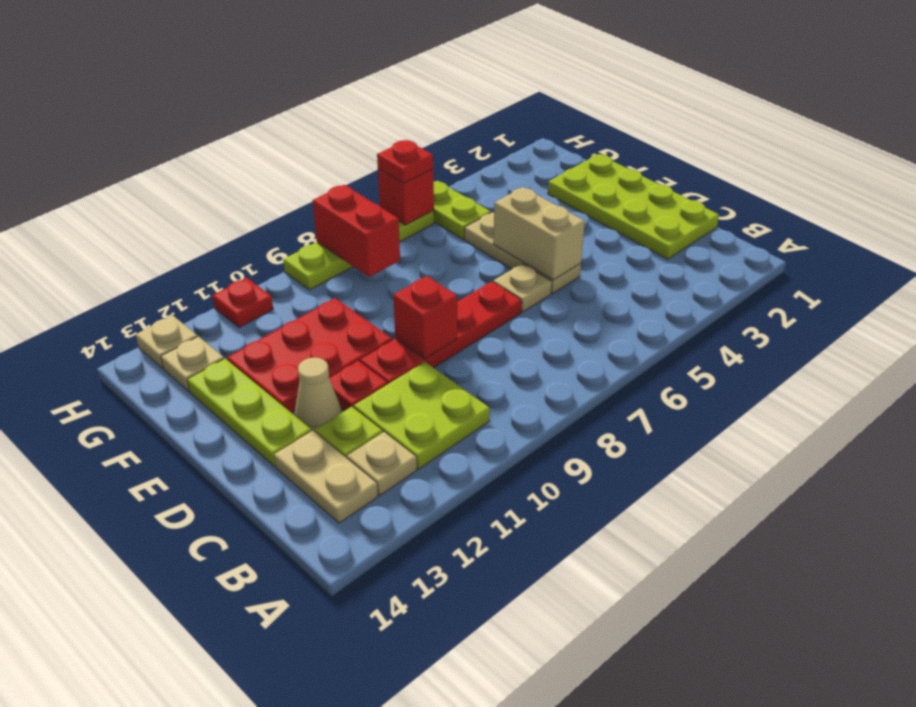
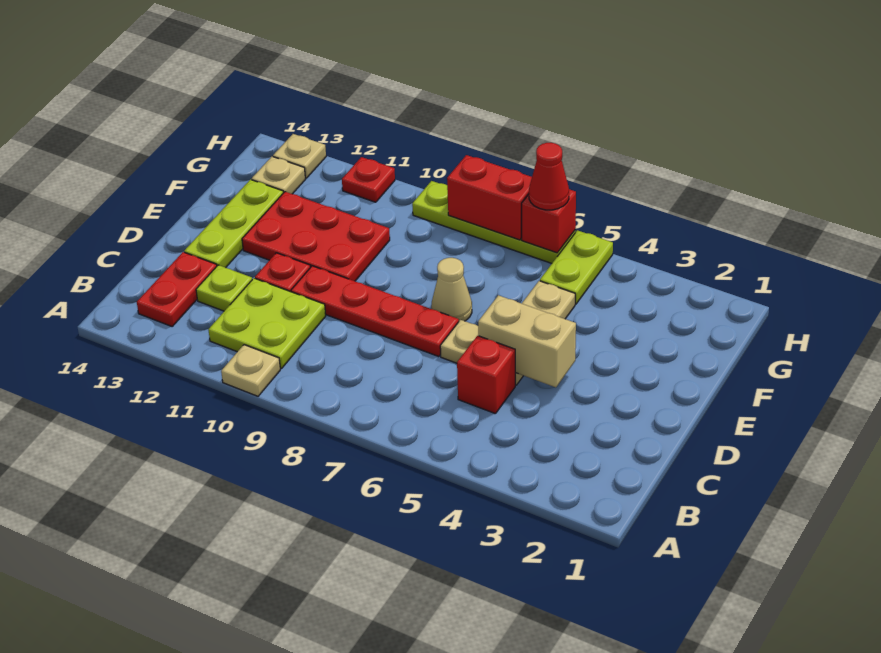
tan plate B12 level 1 -> tan plate A10 level 1
tan plate B13:C13 level 1 -> red plate B13:C13 level 1
lime plate C1:F2 level 1 -> none
tan brick D5:E5 level 2 -> tan brick D4:D5 level 2
red brick D9 level 2 -> red brick C5 level 1
tan cone D12 level 1 -> tan cone E7 level 1
red brick G8:H8 level 2 -> red brick H7:H8 level 2
red plate H6 level 3 -> red cone H6 level 3

